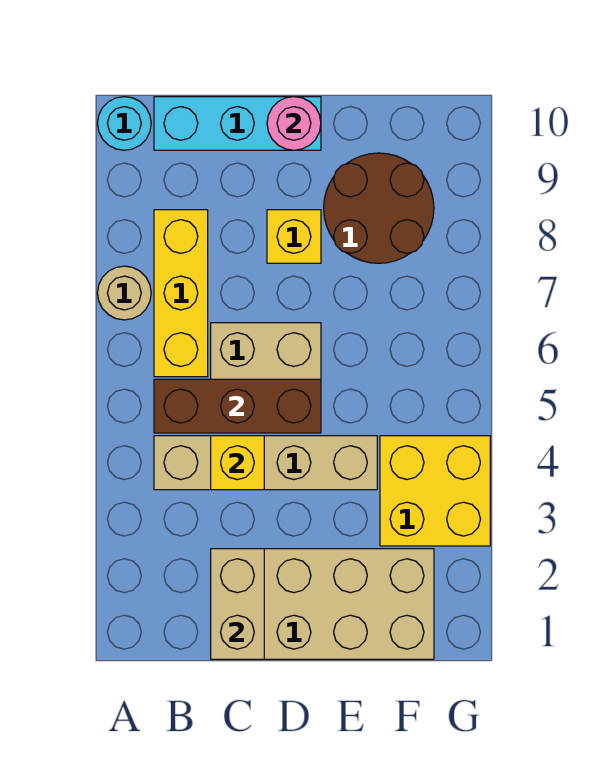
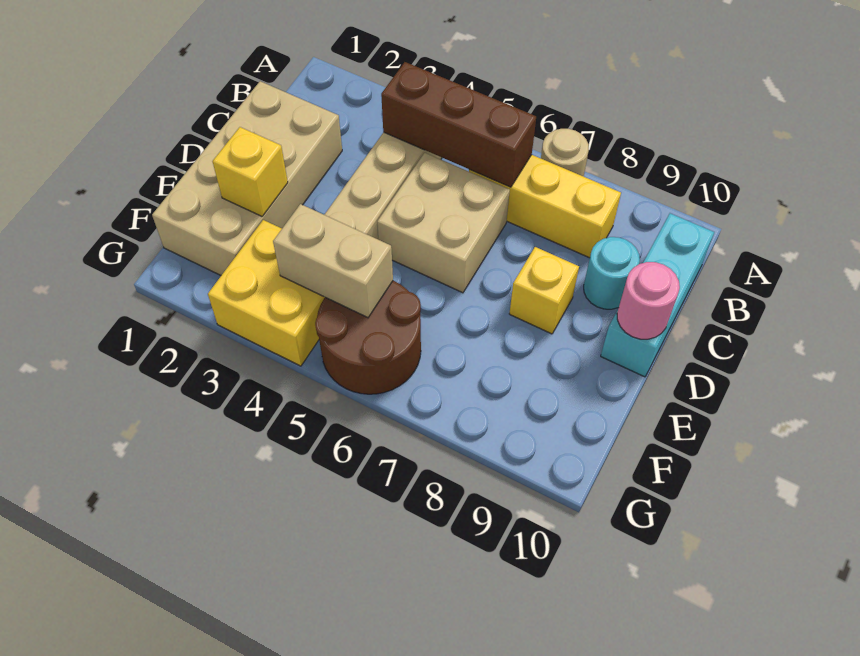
cyan round brick A10 level 1 -> cyan round brick C9 level 1
brown brick B5:D5 level 2 -> brown brick B4:B6 level 2
tan brick C1:C2 level 2 -> tan brick F4:F5 level 2
yellow brick C4 level 2 -> yellow brick E2 level 2
brown round brick E8:F9 level 1 -> brown round brick F5:G6 level 1

